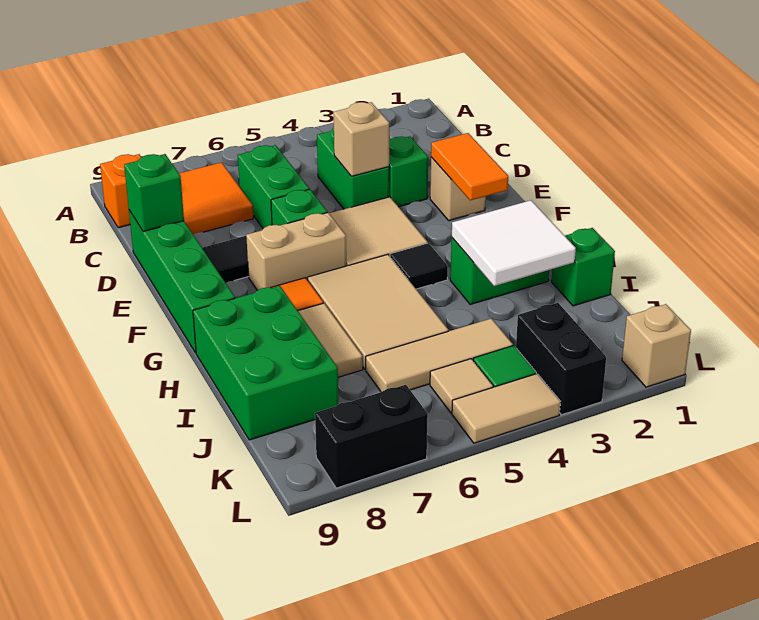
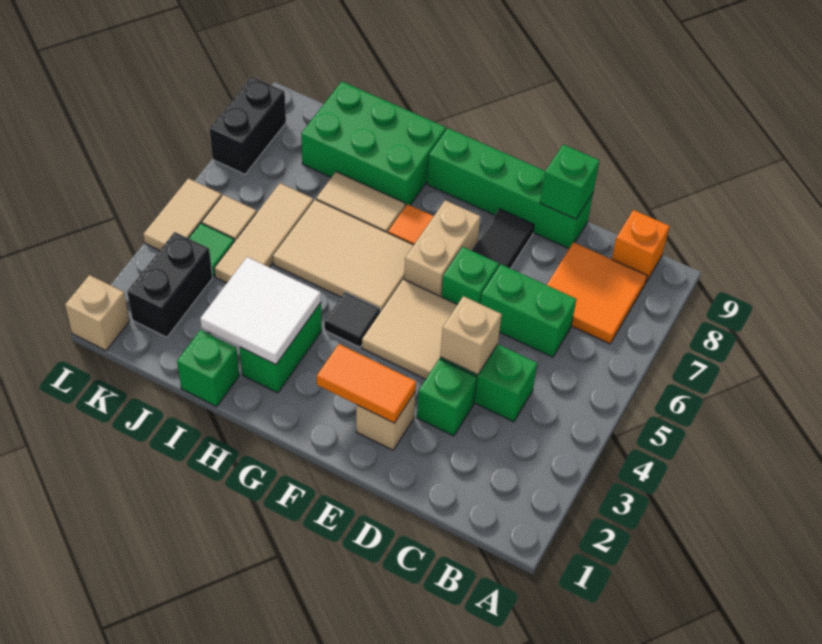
black brick K3:L3 level 1 -> black brick K2:K3 level 1

